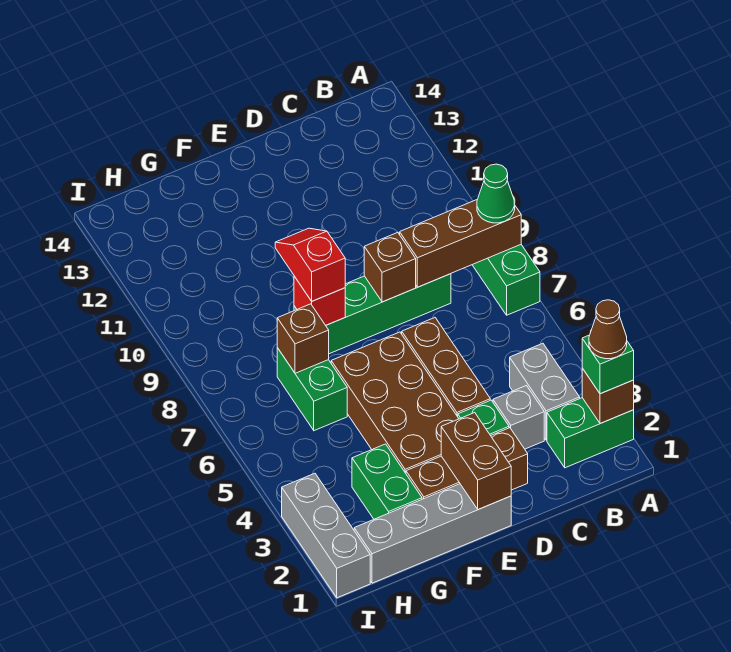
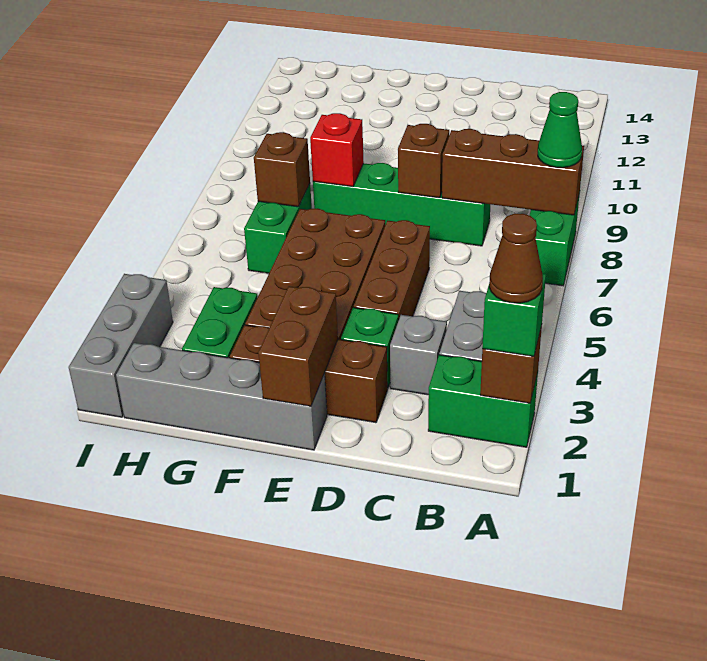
red slope F8:F9 level 3 top 8 -> none

